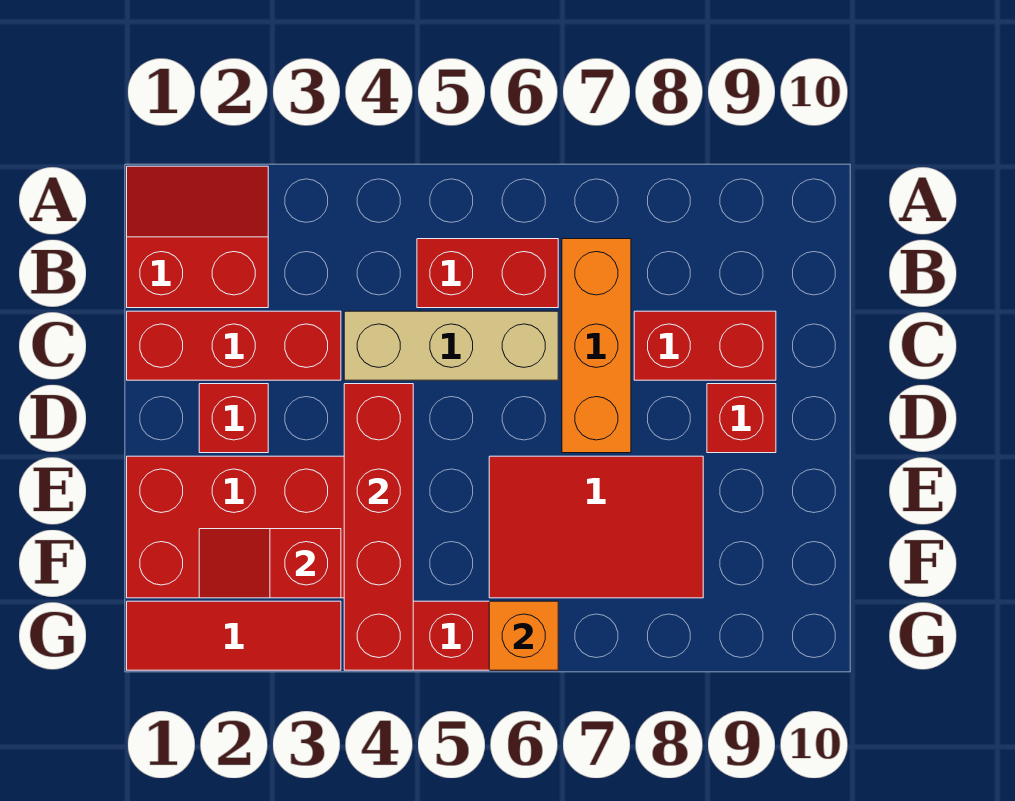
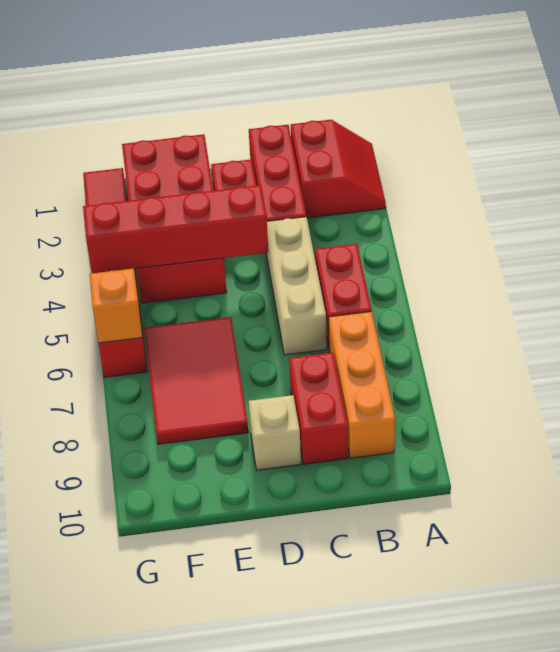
orange brick B7:D7 level 1 -> orange brick B7:B9 level 1
red brick D9 level 1 -> tan brick D9 level 1
red slope F2:F3 level 2 top 3 -> none

